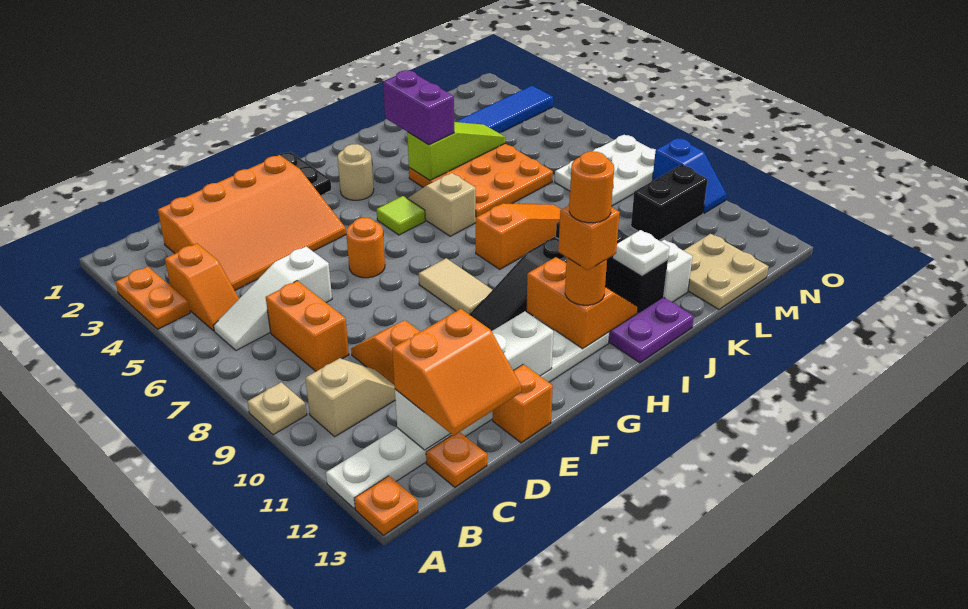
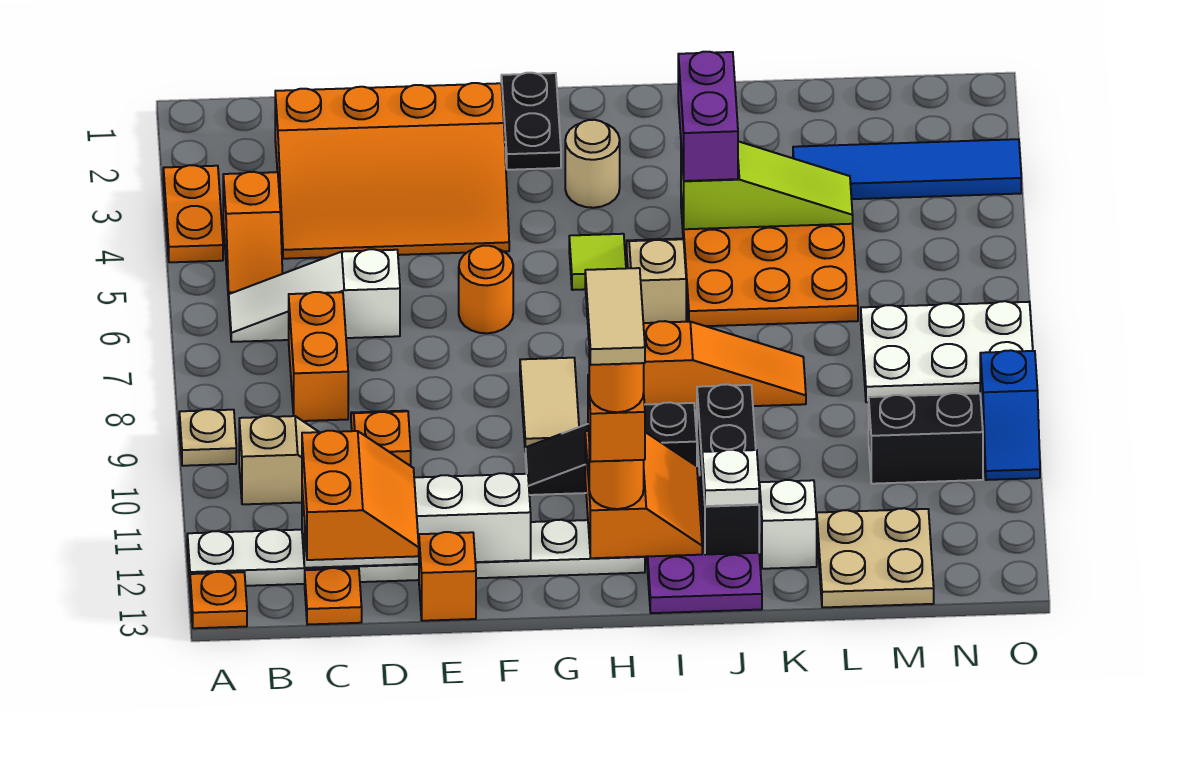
orange slope C12:D13 level 3 top 12 -> orange slope C12:D13 level 3 top C
none -> tan tile H11:H12 level 6

